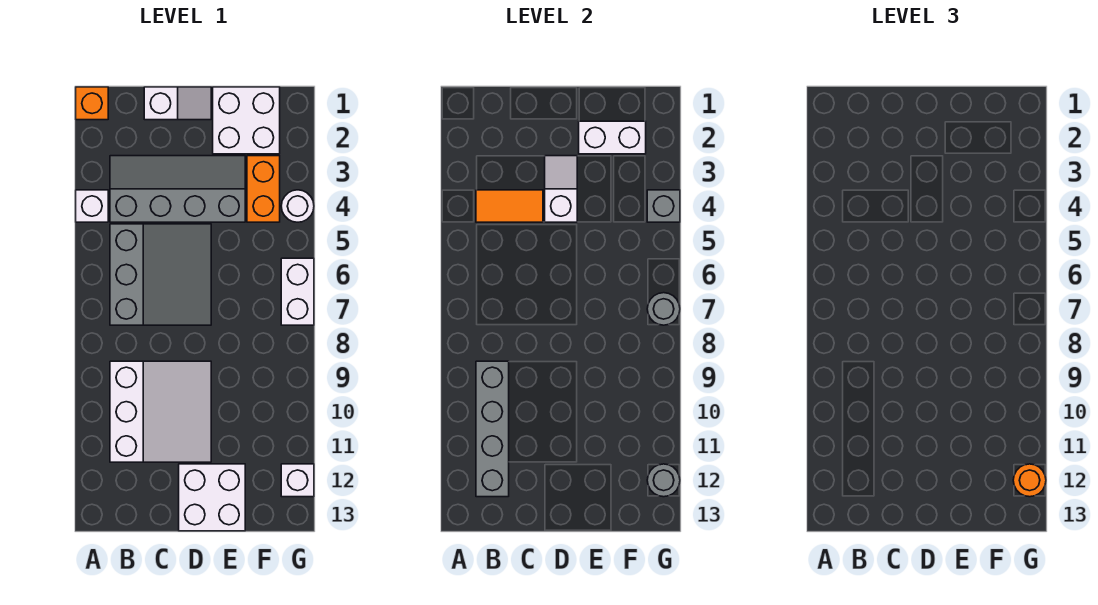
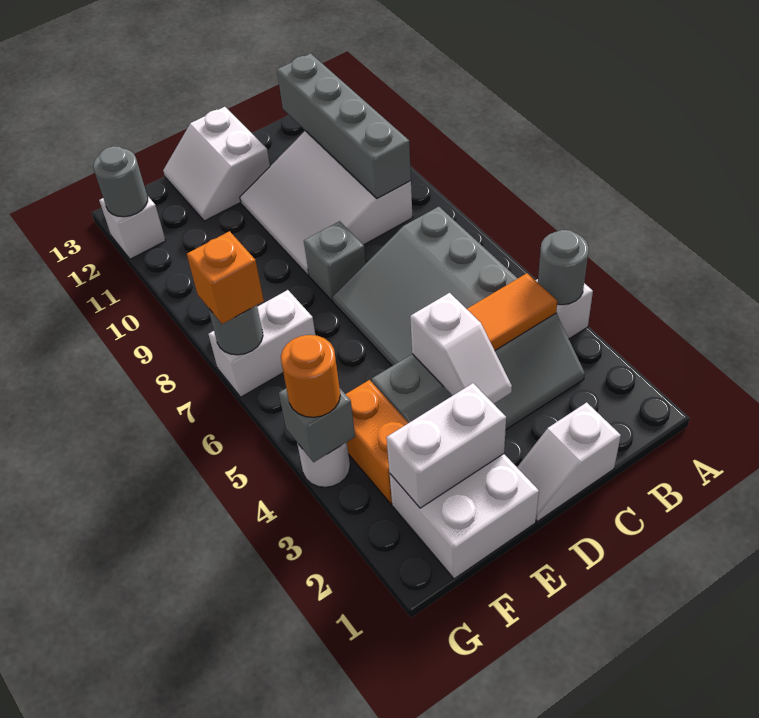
orange brick A1 level 1 -> orange brick G7 level 3
none -> grey round brick A4 level 2
none -> grey brick D8 level 1
white brick D12:E13 level 1 -> white slope D12:E13 level 1 top D
white brick G6:G7 level 1 -> white brick F7:G7 level 1
orange round brick G12 level 3 -> orange round brick G4 level 3

